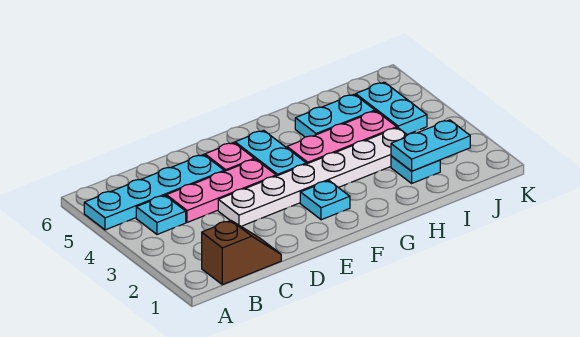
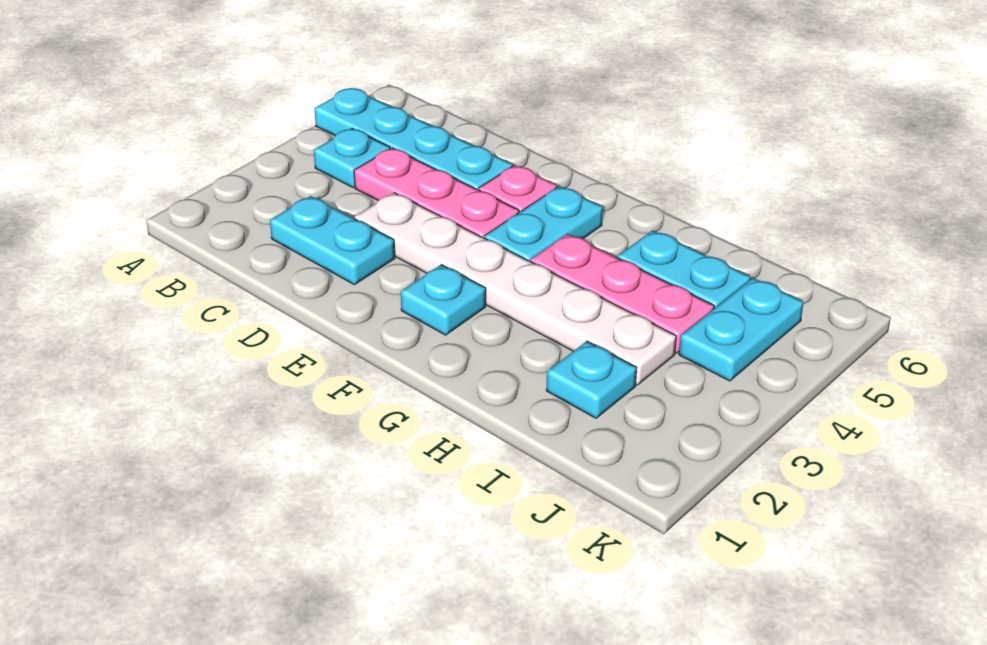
brown slope B1:C1 level 1 top B -> none
cyan plate I2:J2 level 2 -> cyan plate C2:D2 level 1

